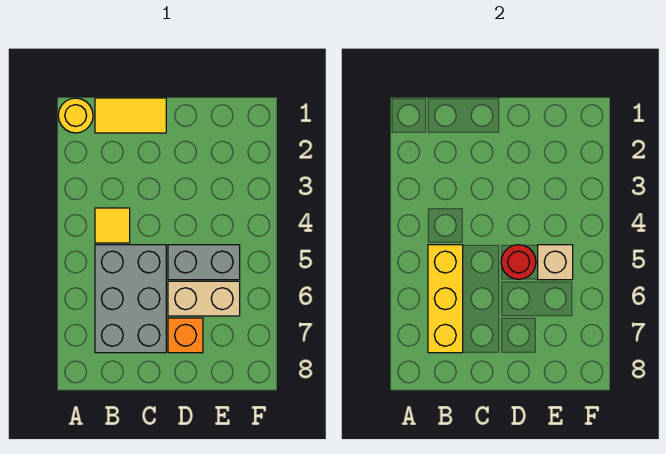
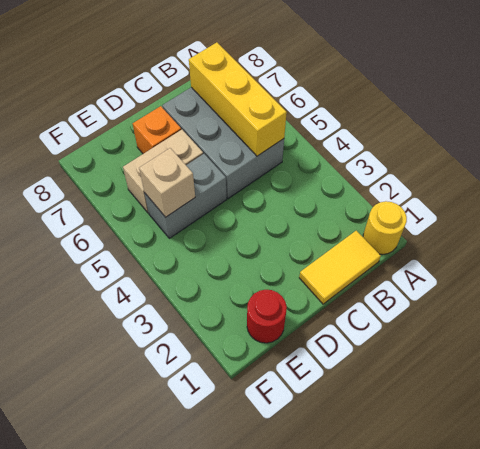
yellow tile B4 level 1 -> none
red round brick D5 level 2 -> red round brick E1 level 1

